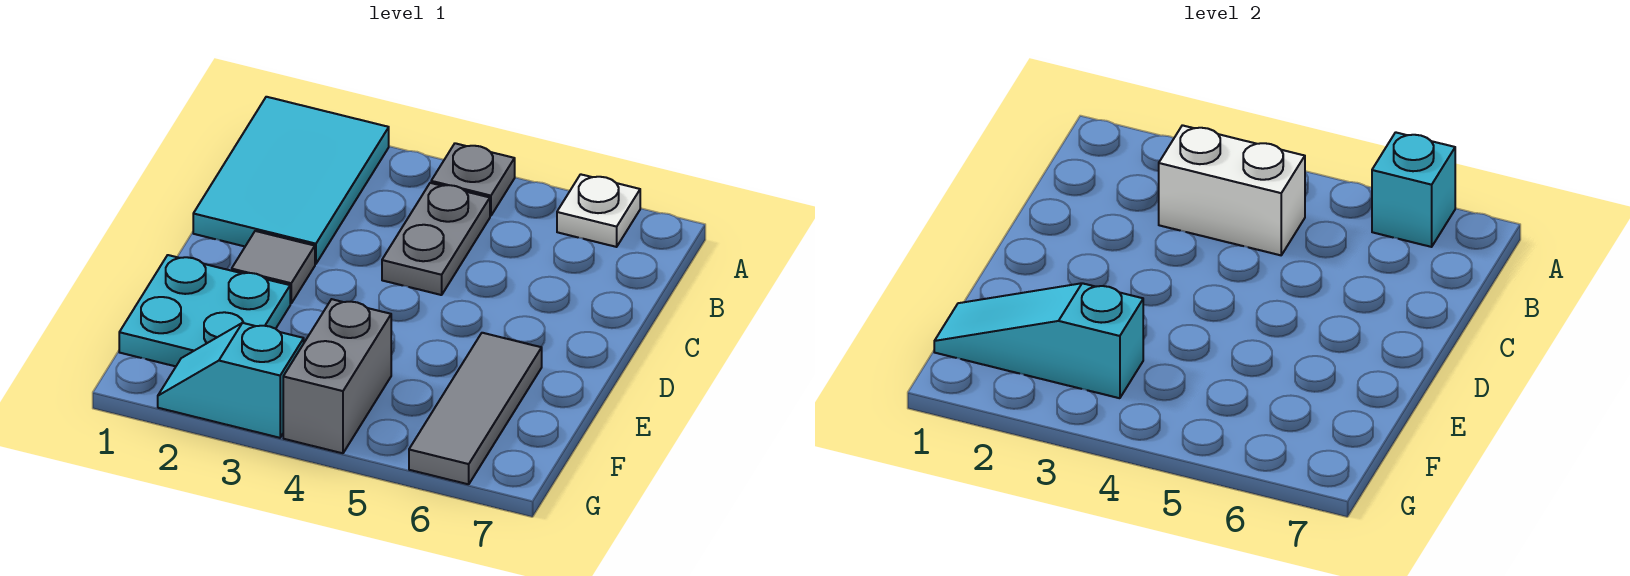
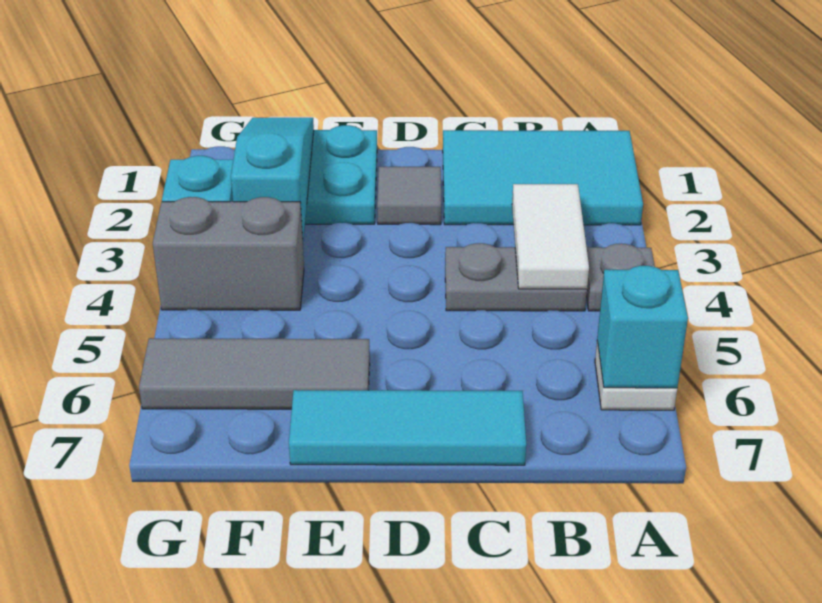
white brick B3:B4 level 2 -> white tile B3:B4 level 2
none -> cyan tile C7:E7 level 1

